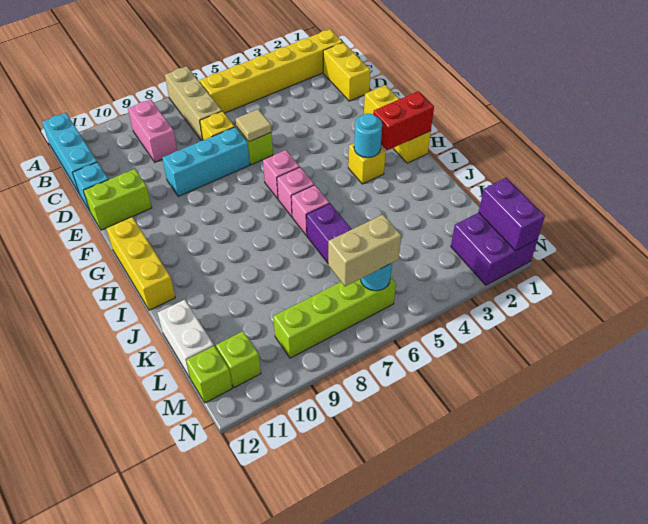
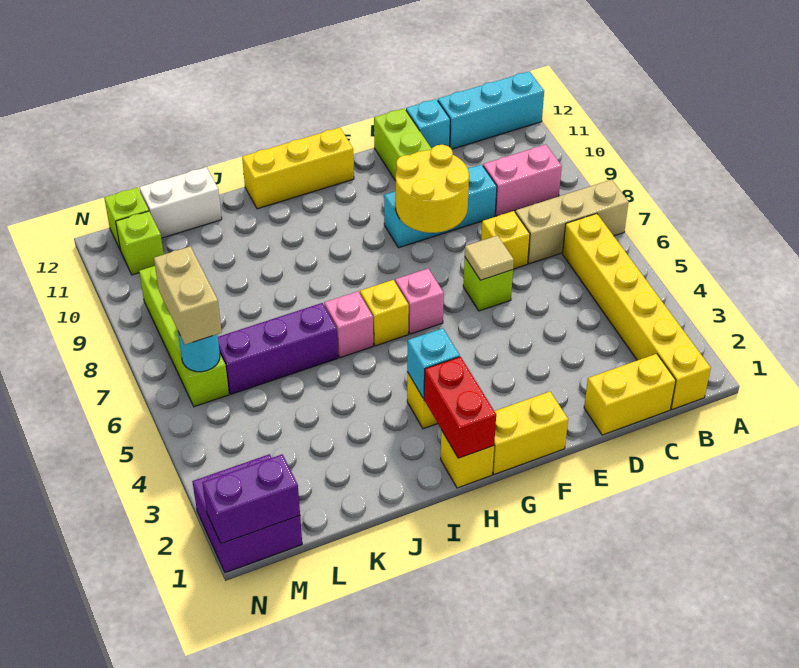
cyan brick E7:E9 level 1 -> cyan brick D9:F9 level 1
none -> yellow round brick E8:F9 level 2
cyan round brick H3 level 2 -> cyan brick H3 level 2
pink brick H6 level 1 -> yellow brick H6 level 1

